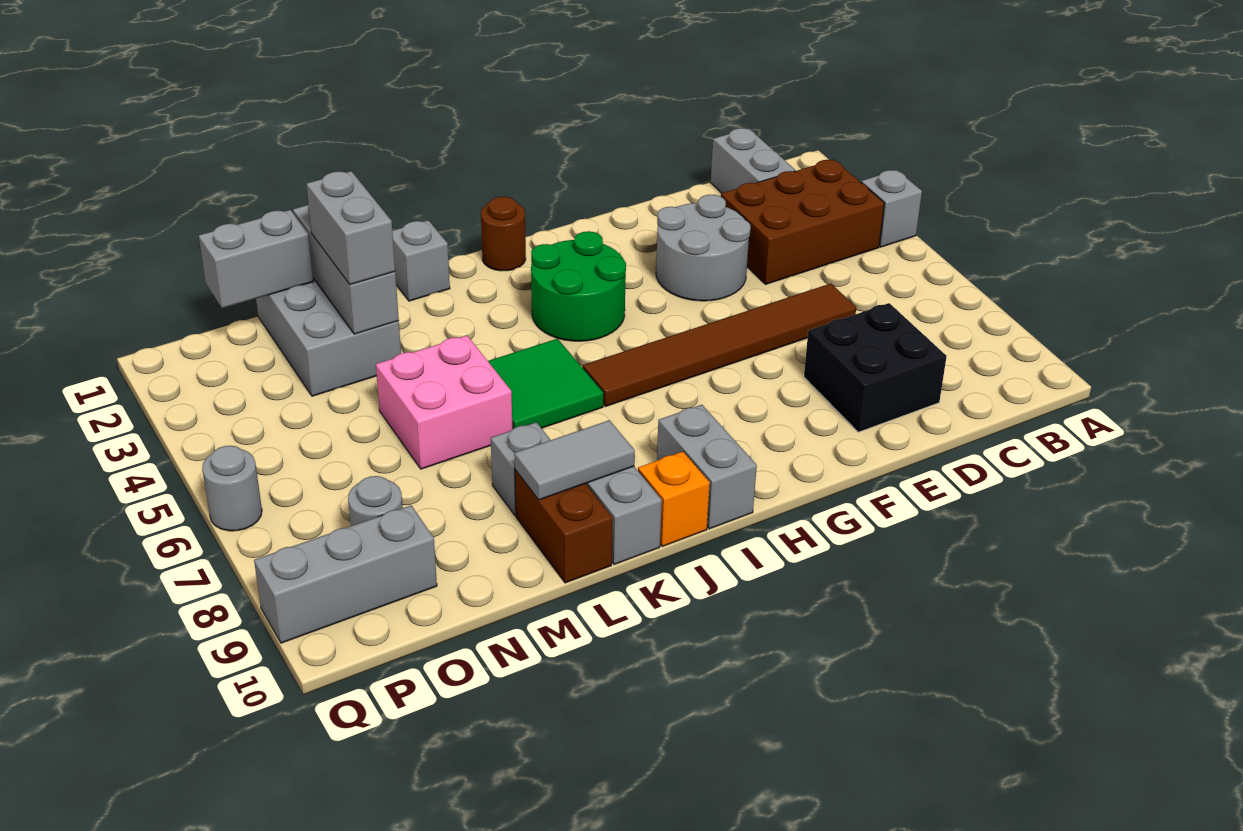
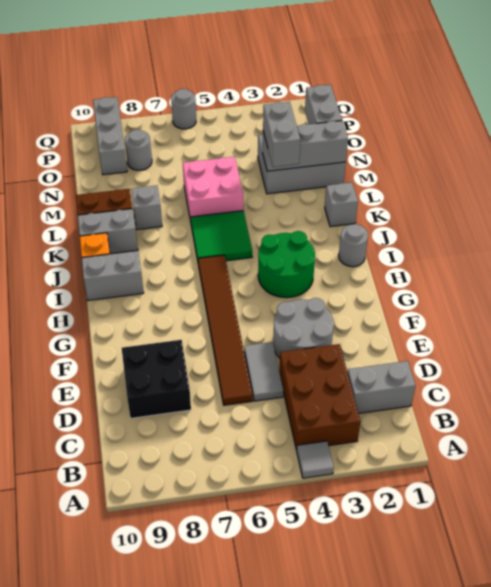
grey brick A4 level 1 -> grey tile A4 level 1
brown round brick I1 level 1 -> grey round brick I1 level 1
grey tile K9:L9 level 2 -> grey tile D5:E5 level 1
grey brick M2:M3 level 3 -> grey brick L3:M3 level 3

